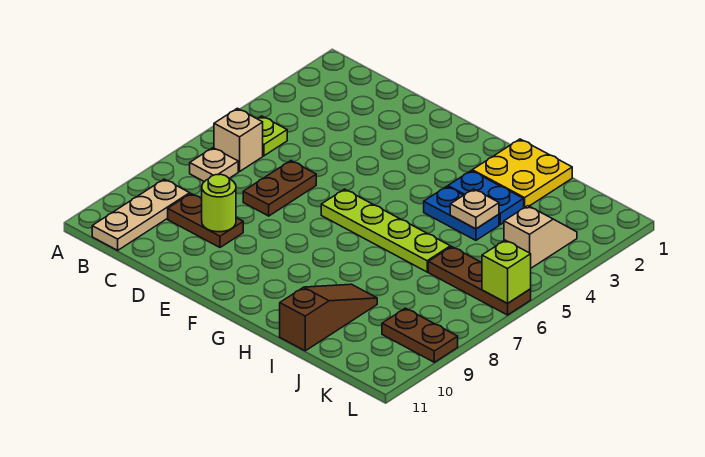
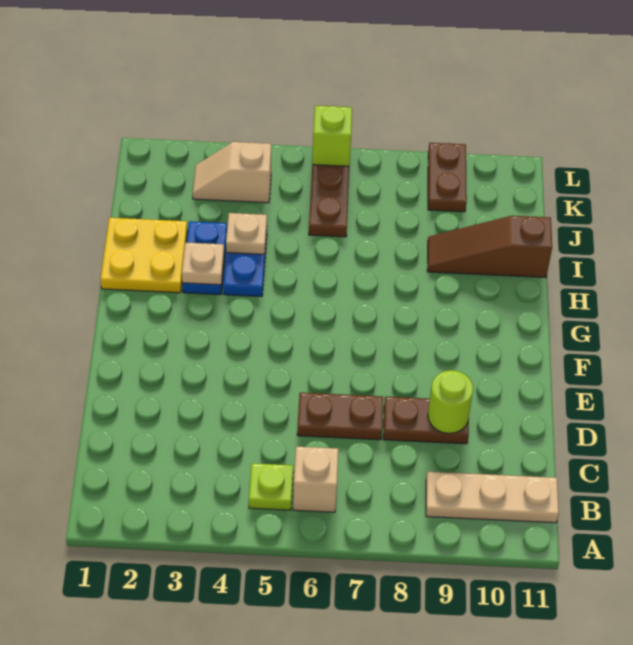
tan plate B7 level 1 -> tan plate H3 level 2
brown plate C9:D9 level 1 -> brown plate D8:D9 level 1
lime plate F6:I6 level 1 -> none

